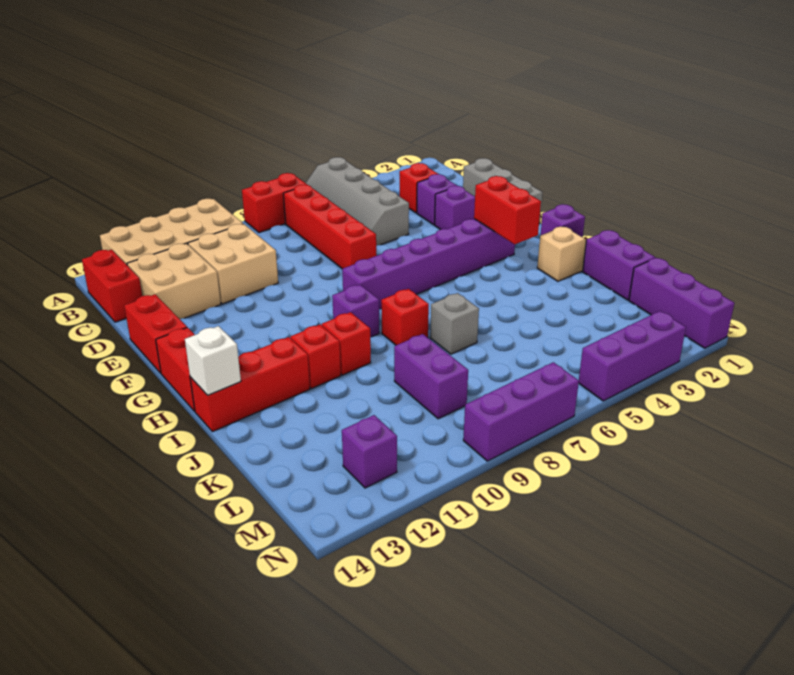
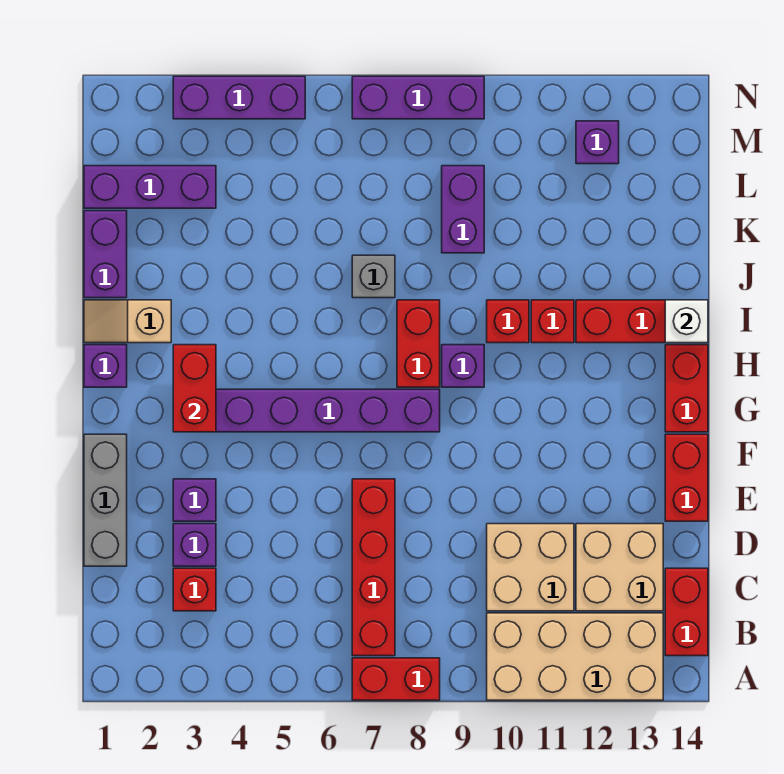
grey slope A5:D6 level 1 top 5 -> none
red brick I8 level 1 -> red brick H8:I8 level 1
purple brick L1:N1 level 1 -> purple brick L1:L3 level 1

